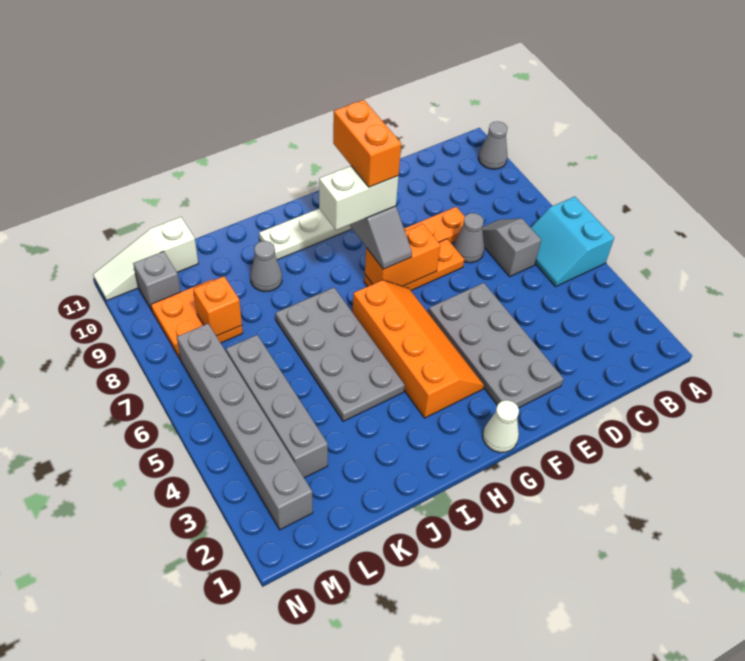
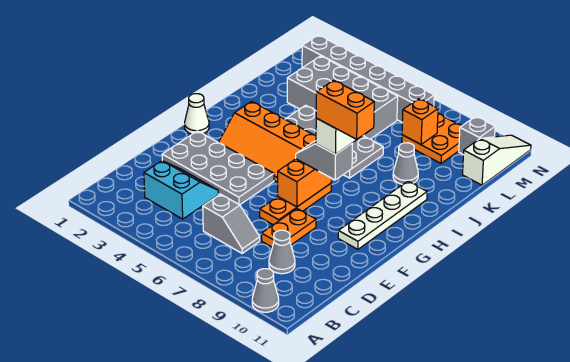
cyan slope A5:B6 level 1 top A -> cyan slope C3:D4 level 1 top C
grey cone D7 level 1 -> grey cone C9 level 1
grey brick L3:L6 level 1 -> grey brick K3:L6 level 1

